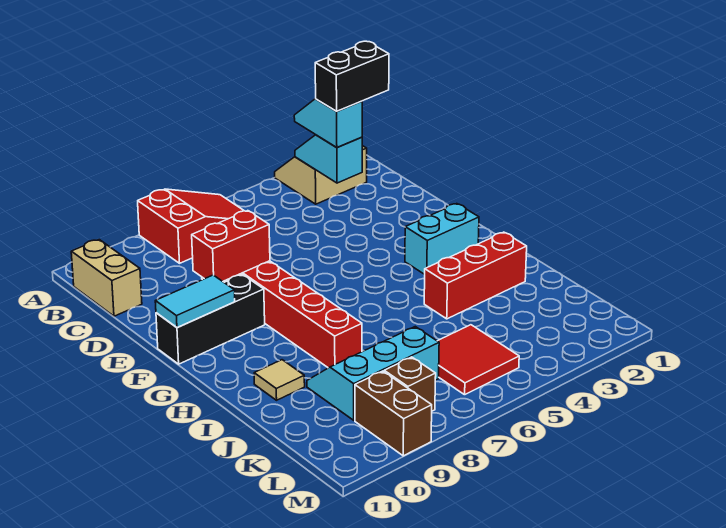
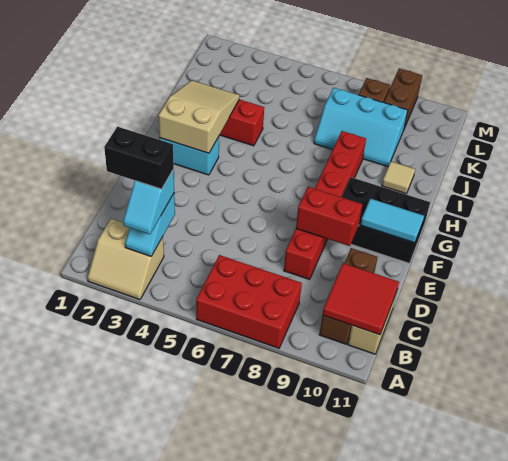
red slope A6:B8 level 1 top 8 -> red brick A6:B8 level 1
none -> brown brick B10:D10 level 1
black brick F9:F11 level 1 -> black brick F9:G11 level 1
none -> tan slope G2:I3 level 2 top G
red tile K5:L6 level 1 -> red tile B10:C11 level 2

